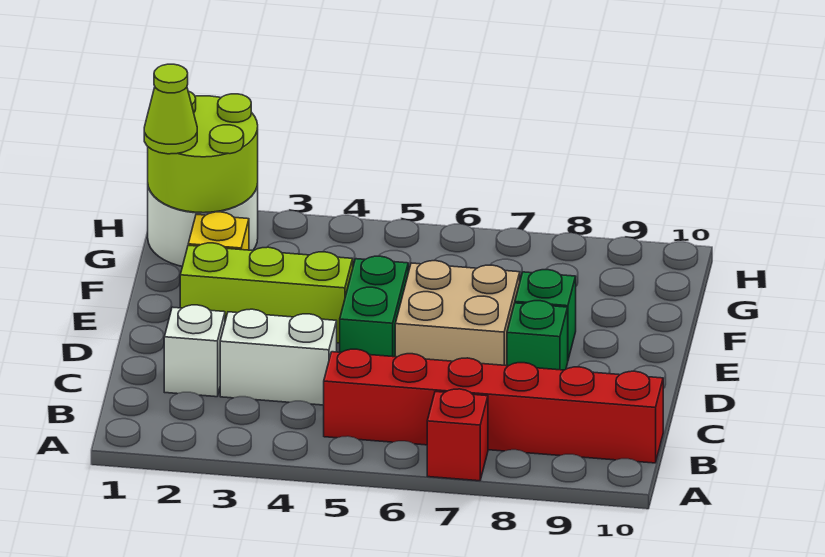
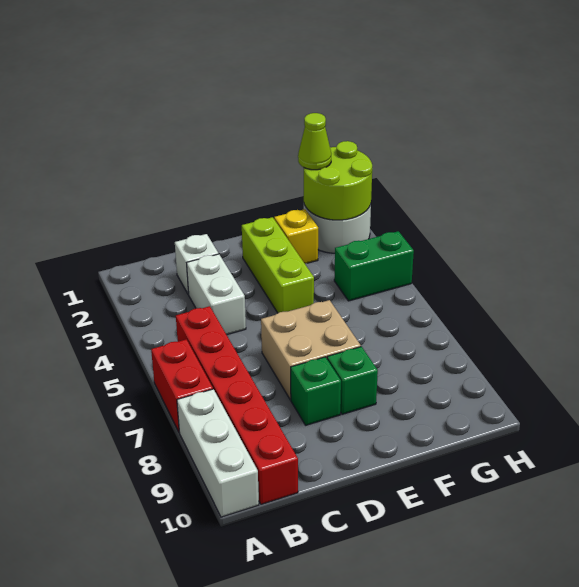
red brick A7 level 1 -> red brick A6:A7 level 1
none -> white brick A8:A10 level 1
green brick D5:E5 level 1 -> green brick G4:H4 level 1

